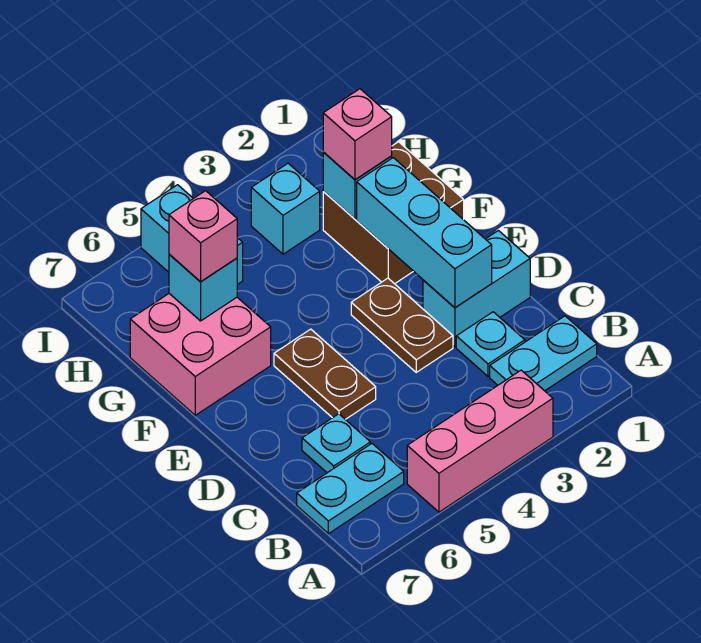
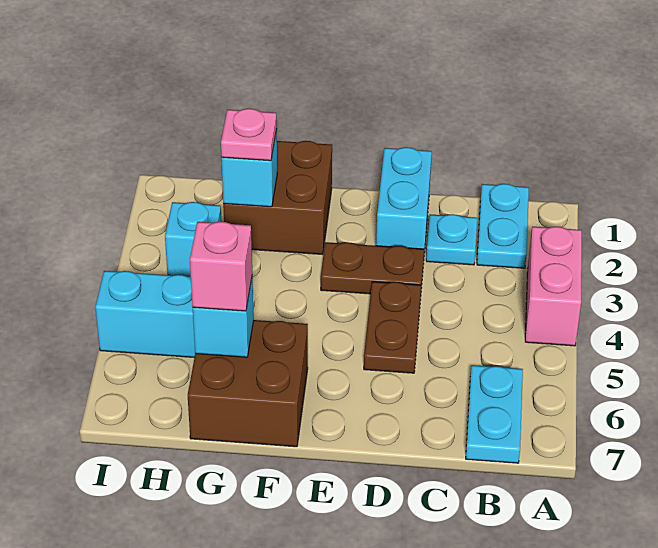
pink brick A3:A5 level 1 -> pink brick A3:A4 level 1
cyan plate C6 level 1 -> none
cyan brick D2:F2 level 2 -> none
brown plate D5:E5 level 1 -> brown plate D4:D5 level 1
pink brick F6:G7 level 1 -> brown brick F6:G7 level 1
pink brick G2 level 3 -> pink plate G2 level 3

